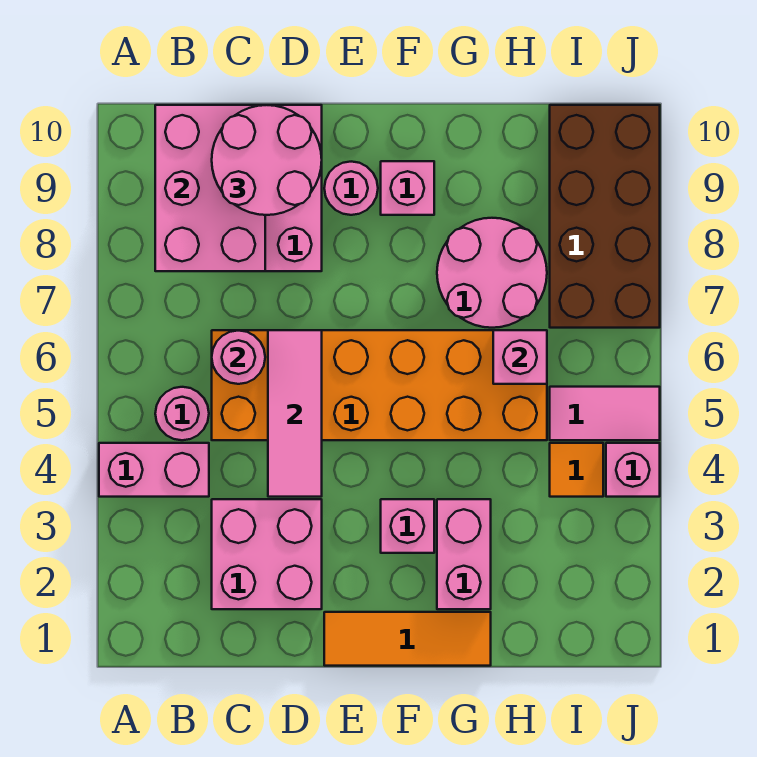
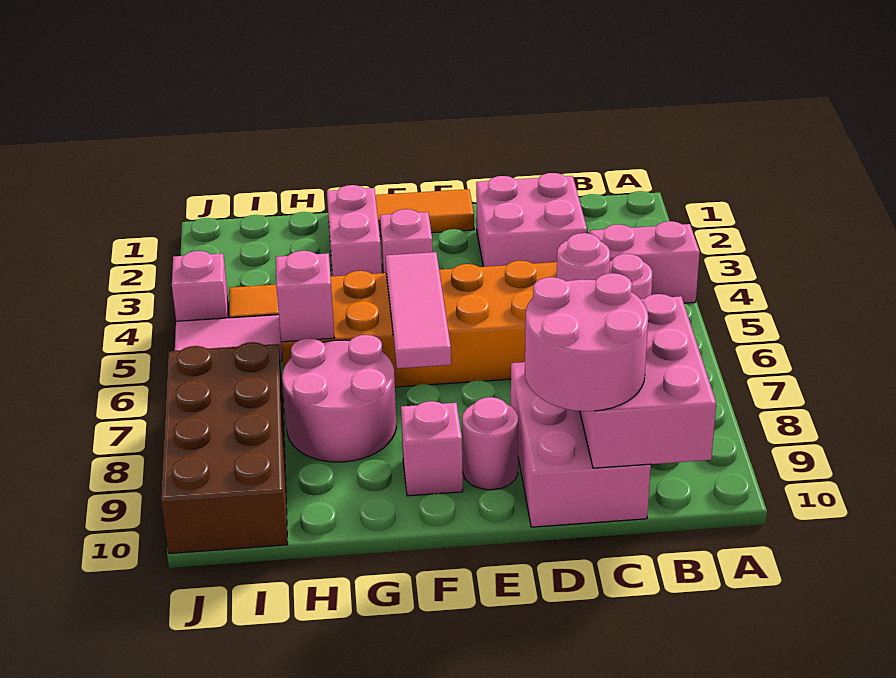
pink tile D4:D6 level 2 -> pink tile F5:F7 level 2

